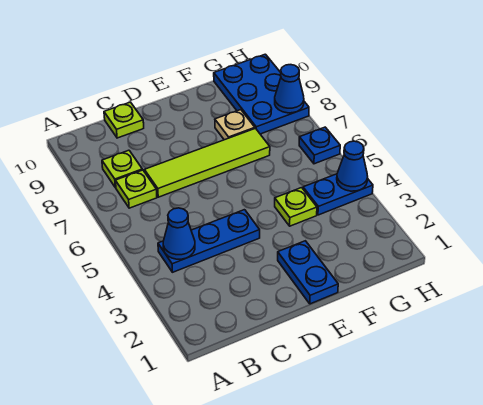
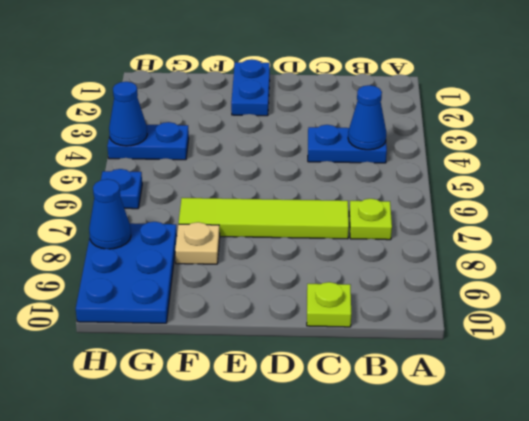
blue plate B4:D4 level 1 -> blue plate B4:C4 level 1
lime plate B8 level 1 -> none
lime plate F4 level 1 -> none

